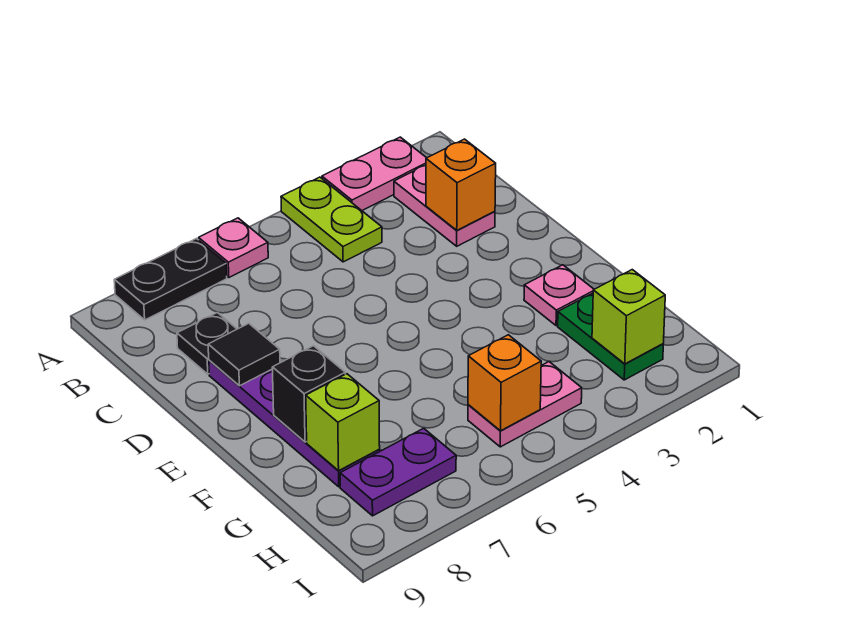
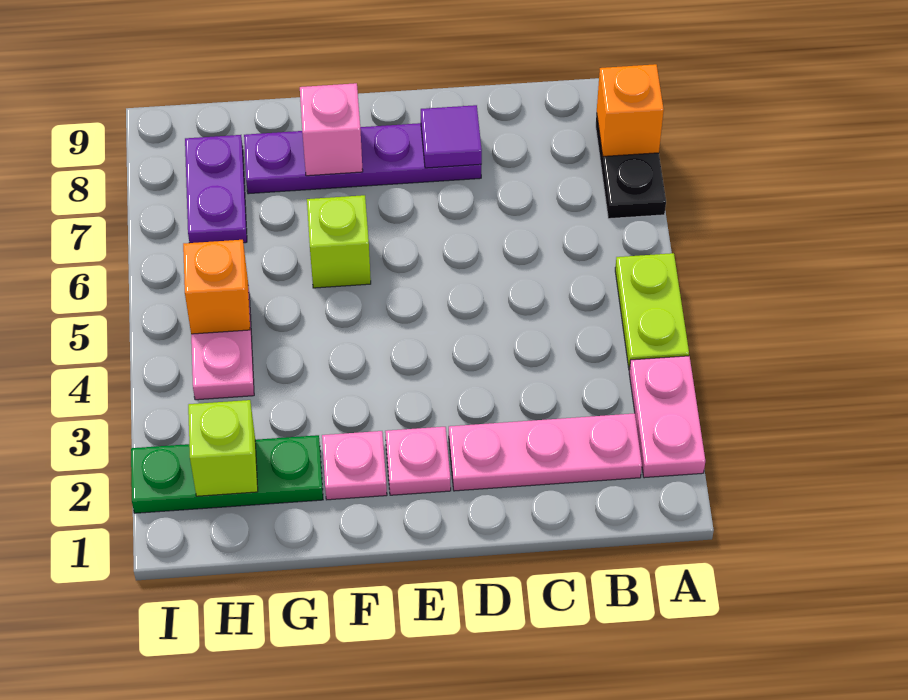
lime plate A4:B4 level 1 -> lime plate A4:A5 level 1
pink plate A6 level 1 -> pink plate E2 level 1
pink plate B2:C2 level 1 -> pink plate B2:D2 level 1
orange brick C2 level 2 -> orange brick A8 level 2
black plate C8 level 1 -> none
black tile D8 level 2 -> purple tile D8 level 2
black brick F8 level 2 -> pink brick F8 level 2
green plate G2:H2 level 1 -> green plate G2:I2 level 1
lime brick G8 level 2 -> lime brick F6 level 1

